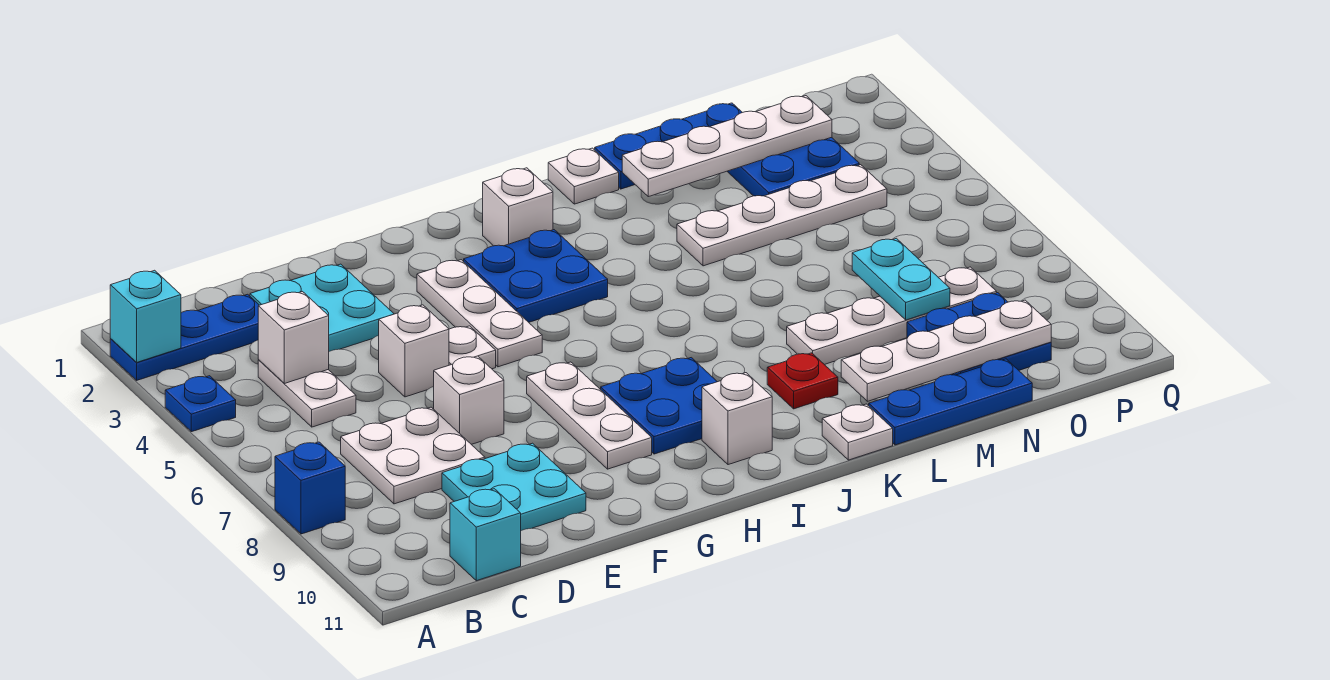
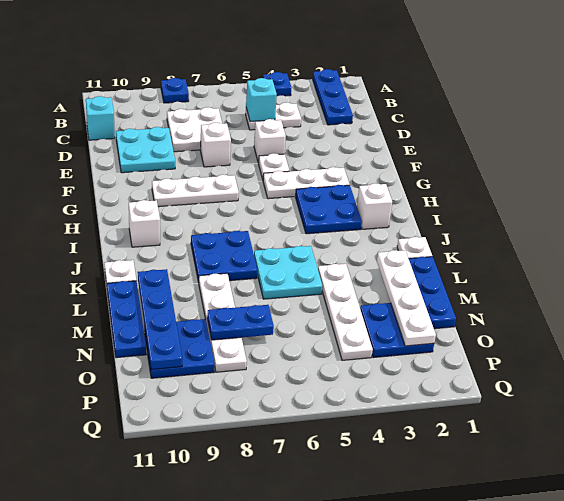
cyan brick A2 level 2 -> cyan brick C5 level 2
blue brick A8 level 1 -> blue plate A8 level 1
white brick C4 level 2 -> none
cyan plate D2:E3 level 1 -> cyan plate K5:L6 level 1
blue plate H8:I9 level 1 -> blue plate J7:K8 level 1
red plate K9 level 1 -> none
white plate L10:O10 level 2 -> blue plate L10:O10 level 2
cyan plate N7:N8 level 2 -> blue plate N7:N8 level 2

